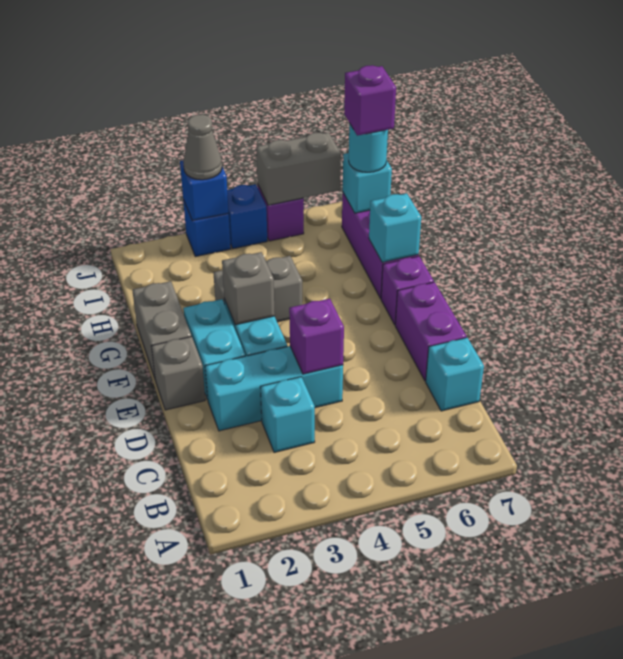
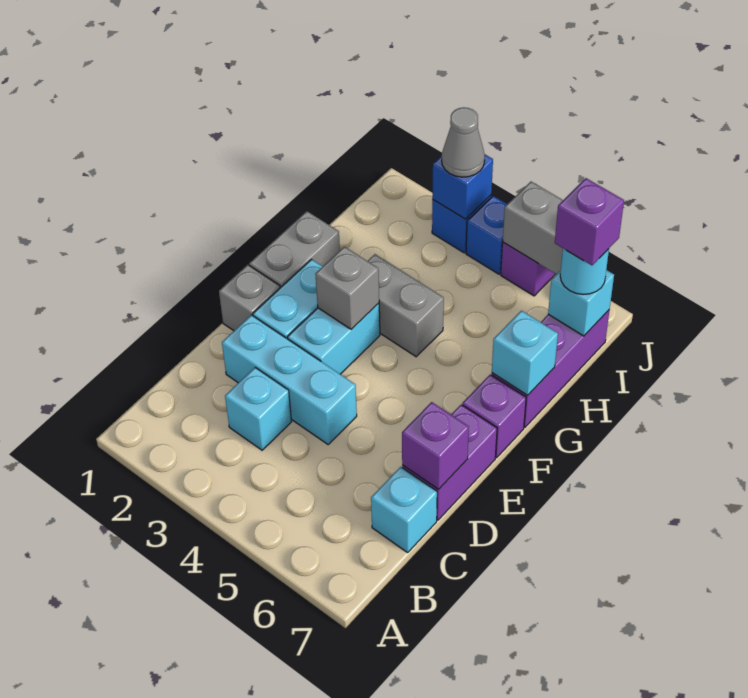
purple brick D4 level 2 -> purple brick D7 level 2

